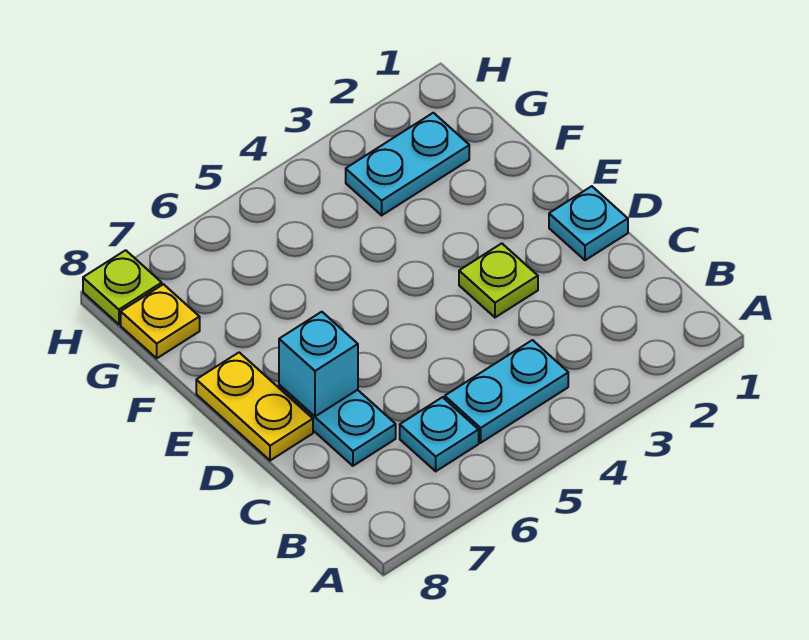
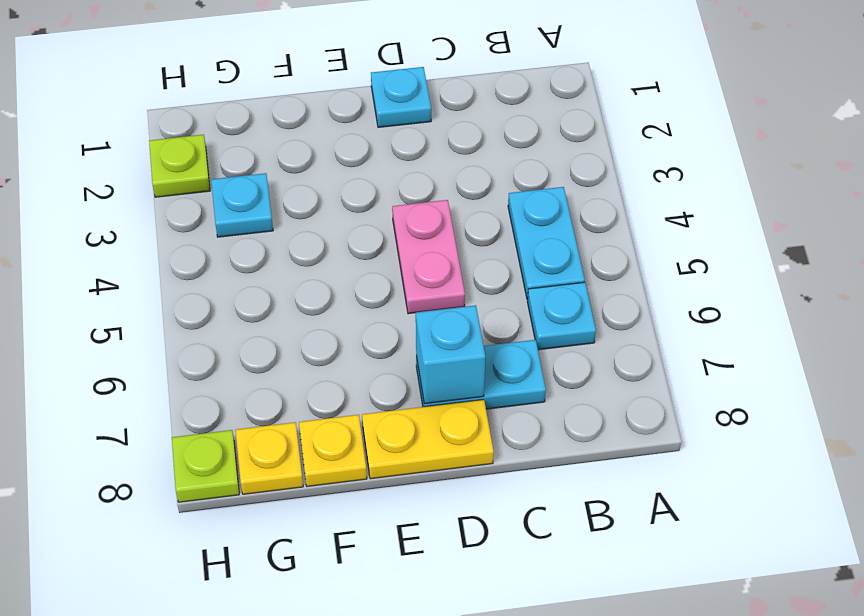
lime plate D3 level 1 -> lime plate H2 level 1
none -> pink plate D4:D5 level 1
none -> yellow plate F8 level 1
cyan plate G2:G3 level 1 -> cyan plate G3 level 1

